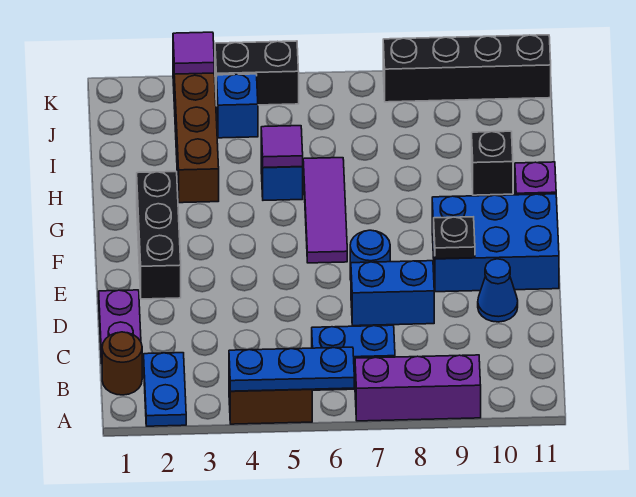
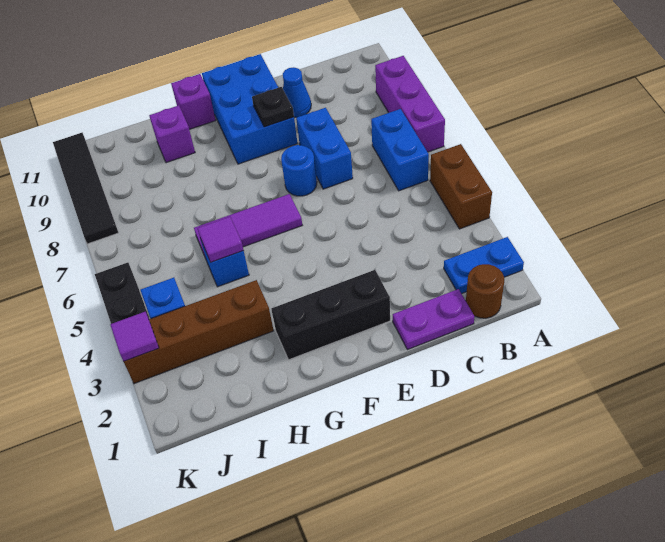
blue plate A4:A6 level 2 -> none
black brick H10 level 1 -> purple brick H10 level 1
black brick K8:K11 level 1 -> black tile K8:K11 level 1

